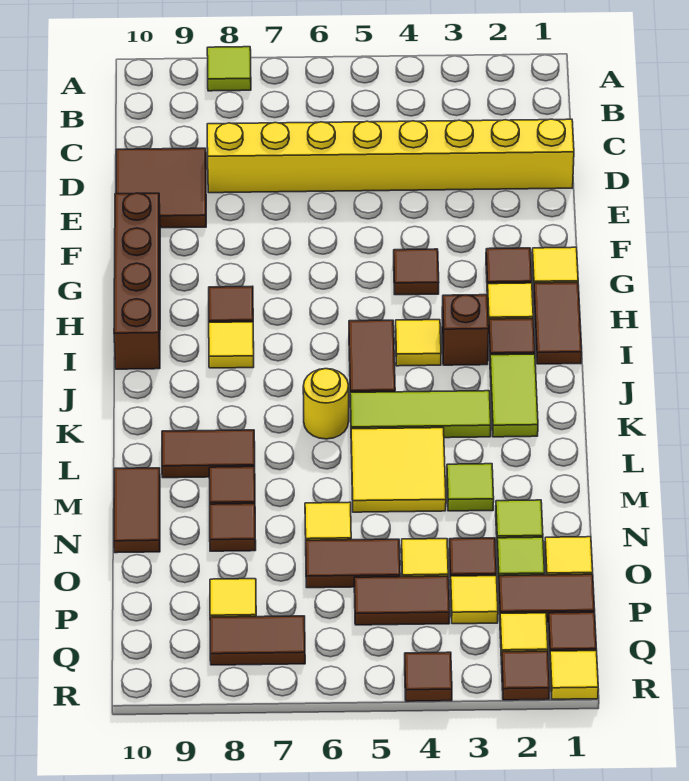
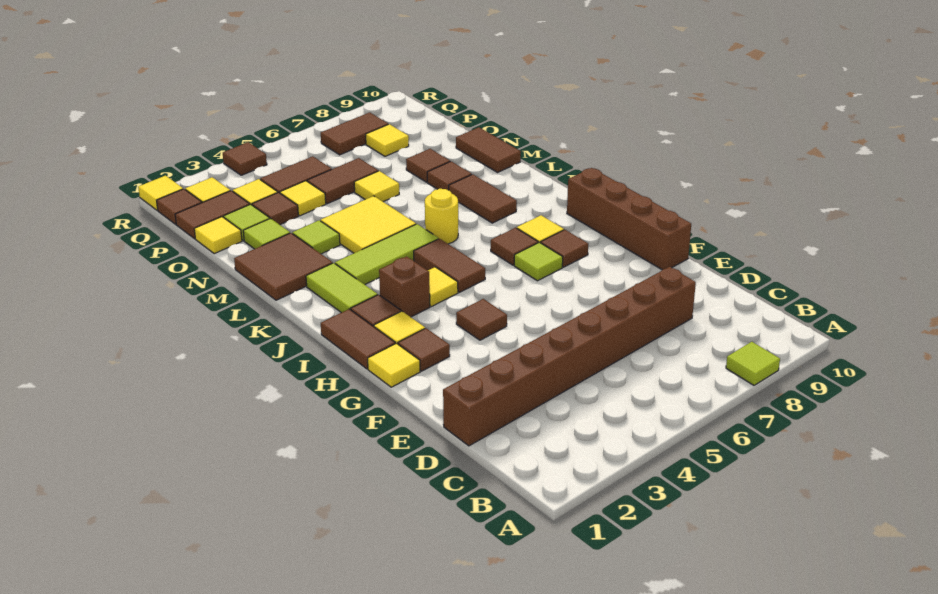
yellow brick D1:D8 level 1 -> brown brick D1:D8 level 1
brown tile D9:E10 level 1 -> brown tile L1:M2 level 1
none -> lime tile H7 level 1
brown tile L8:L9 level 1 -> brown tile K8:L8 level 1
brown tile R2 level 1 -> brown tile I7 level 1

